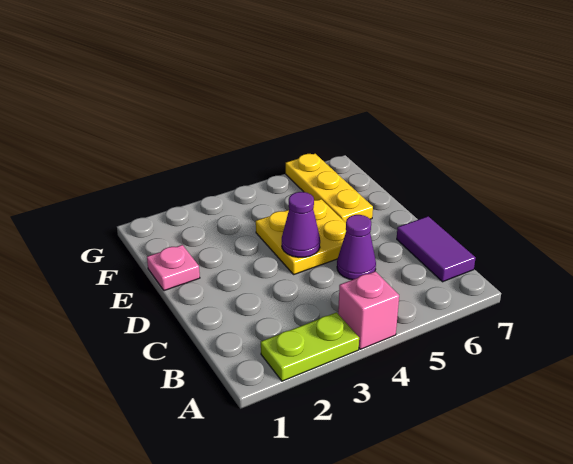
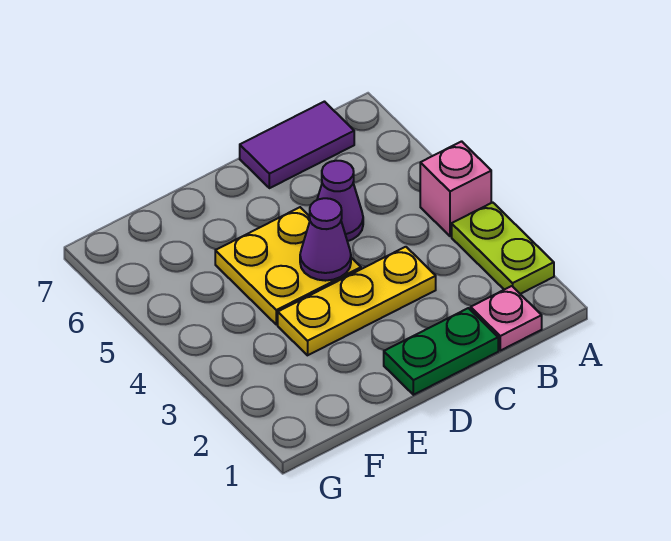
none -> green plate C1:D1 level 1
pink plate E1 level 1 -> pink plate B1 level 1
yellow plate E6:G6 level 1 -> yellow plate C3:E3 level 1

